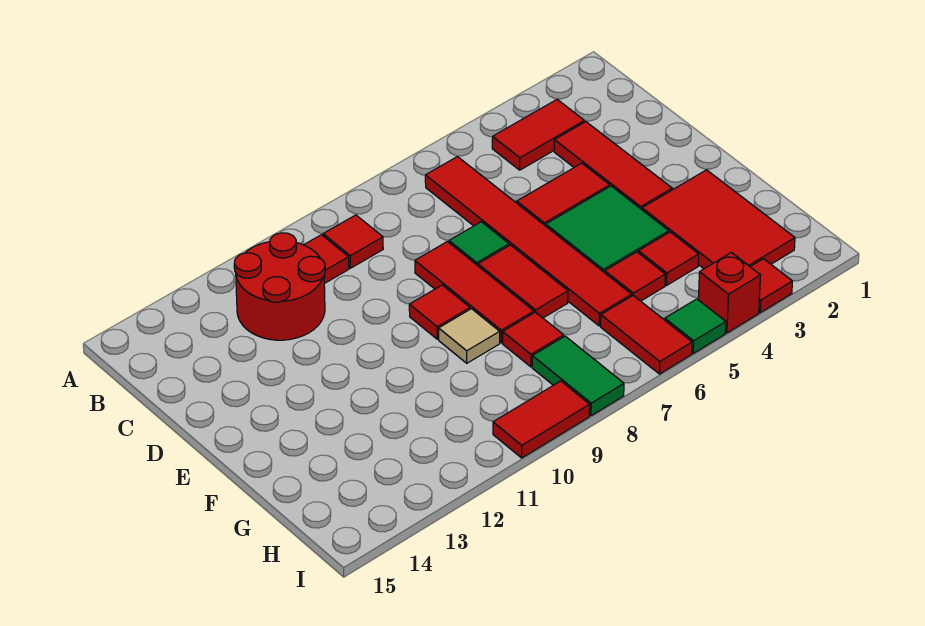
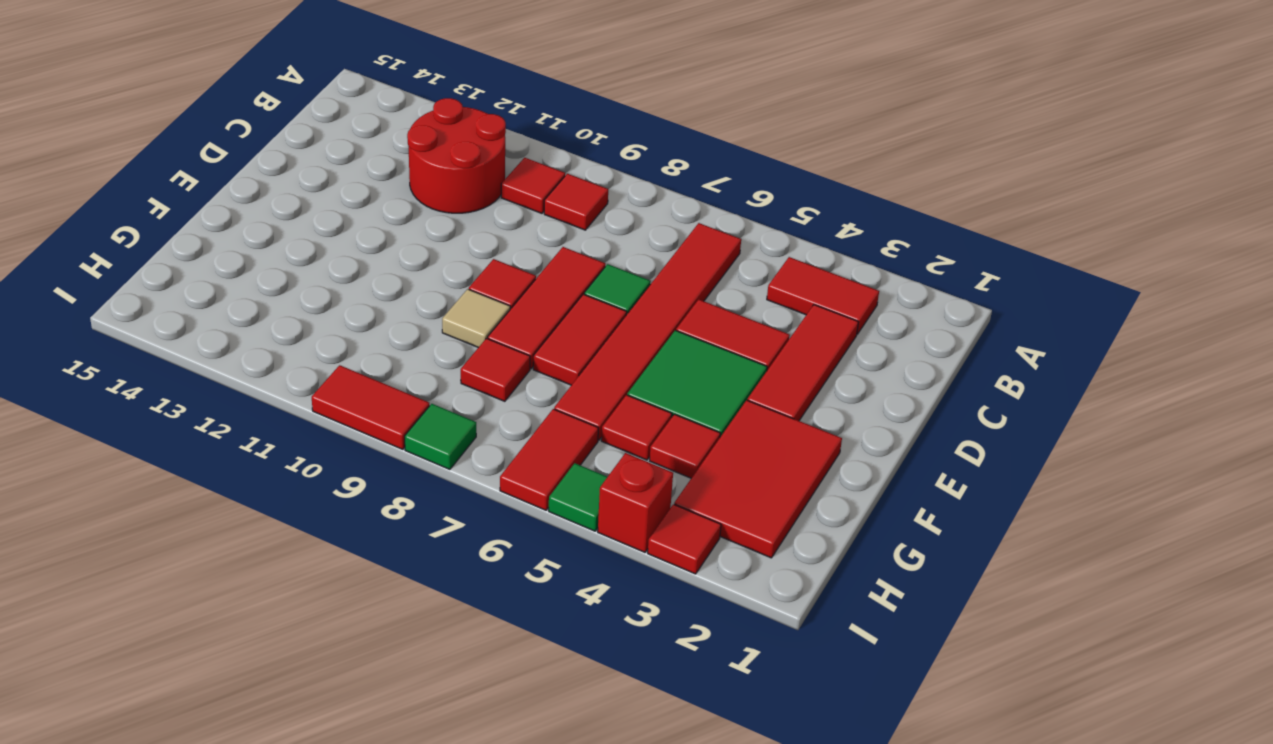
green tile H8:I8 level 1 -> green tile I8 level 1

